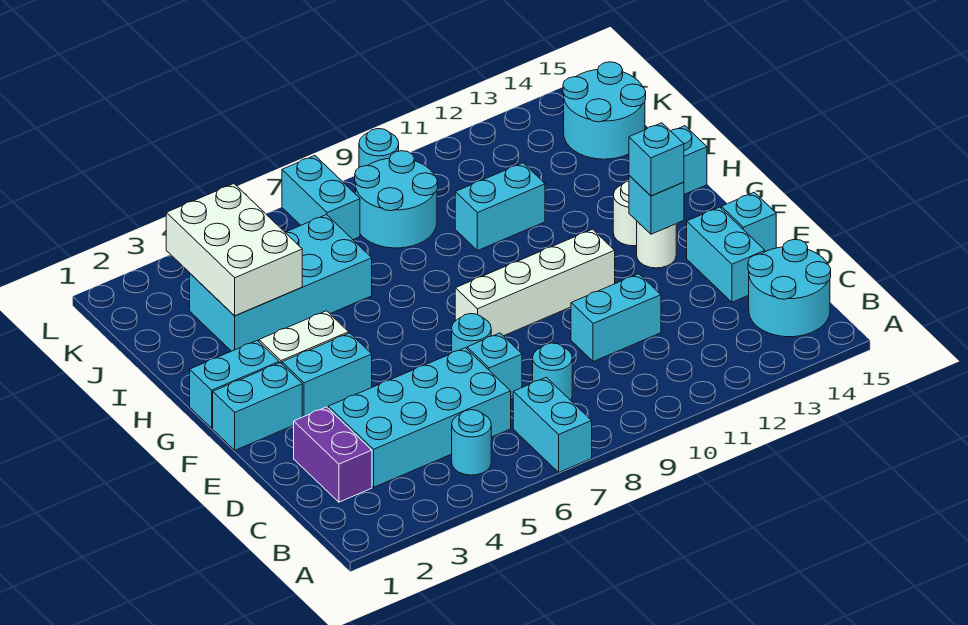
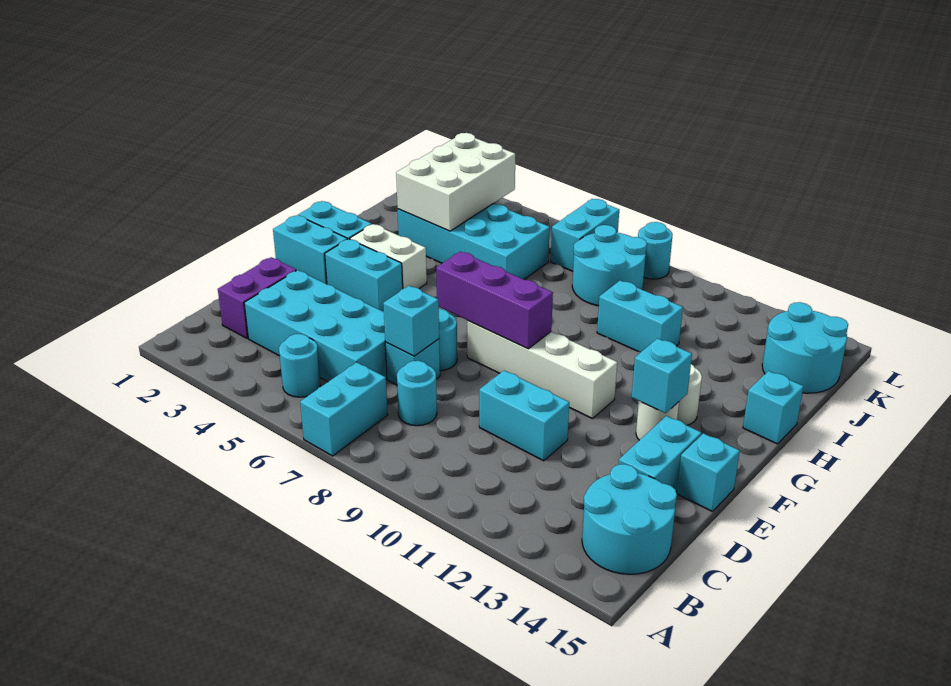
none -> purple brick F7:F9 level 2
cyan brick F13 level 3 -> cyan brick D7 level 2

